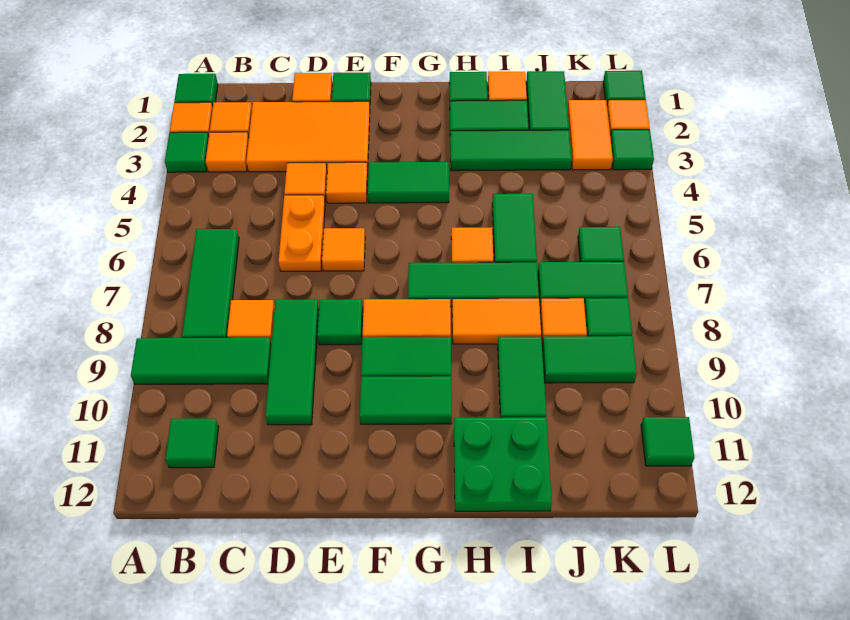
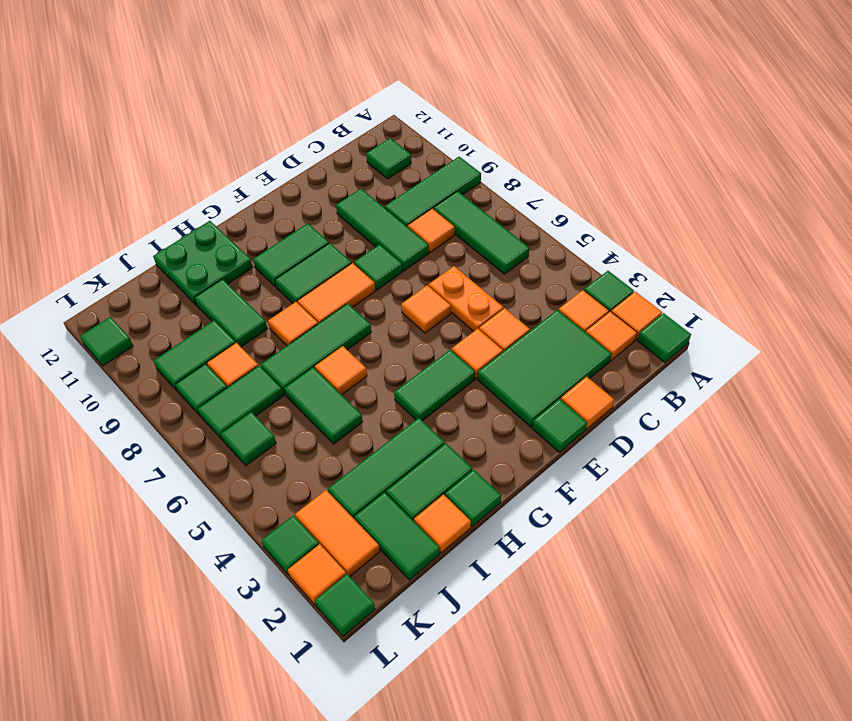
orange tile C2:E3 level 1 -> green tile C2:E3 level 1
orange tile H8:I8 level 1 -> orange tile H8 level 1

